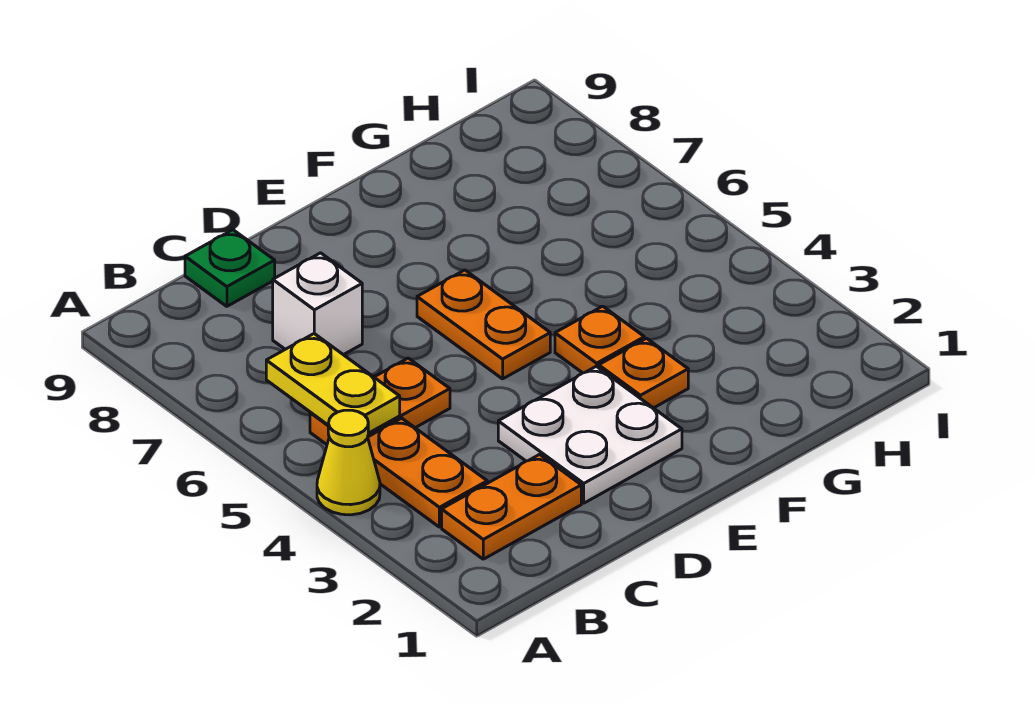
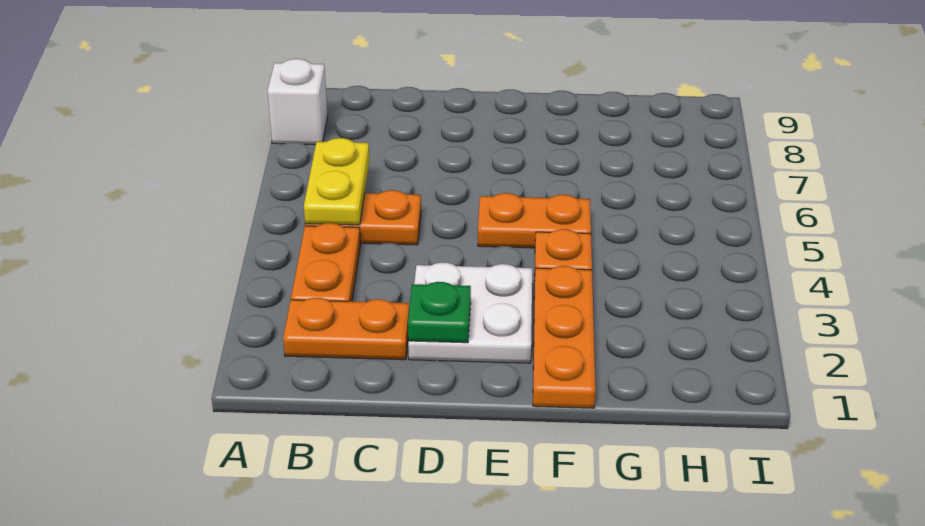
yellow cone A4 level 1 -> none
white brick C7 level 1 -> white brick A8 level 1
green plate C9 level 1 -> green plate D2 level 2
orange plate E5:E6 level 1 -> orange plate E5:F5 level 1
orange plate F3 level 1 -> orange plate F1:F3 level 1

